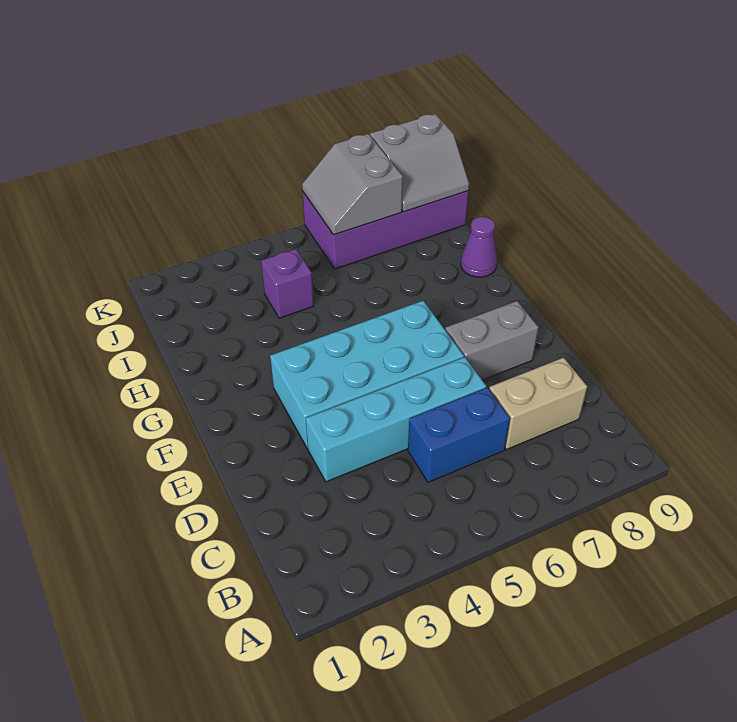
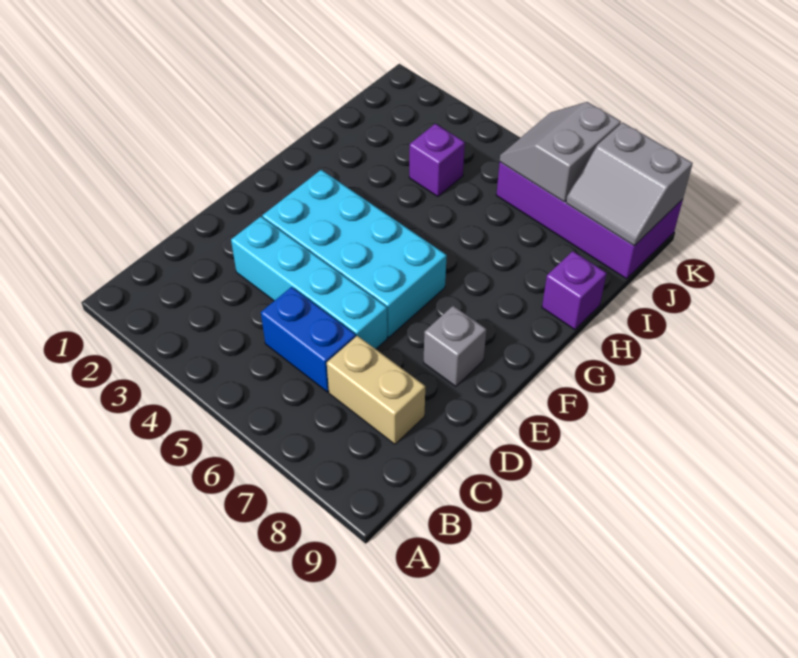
grey brick E7:E8 level 1 -> grey brick E8 level 1
purple cone H9 level 1 -> purple brick H9 level 1

